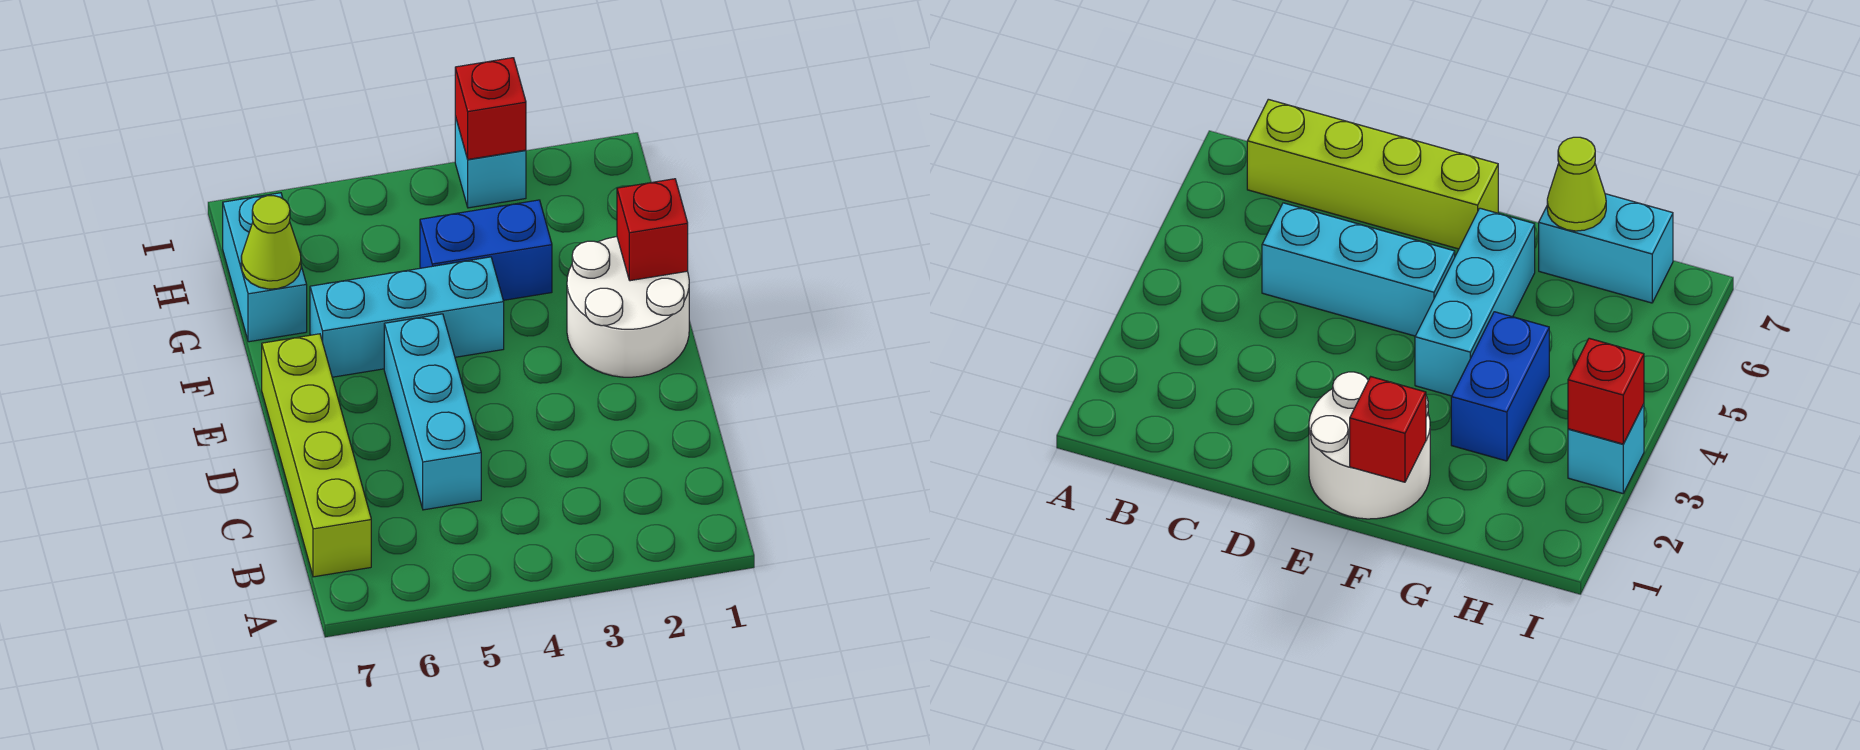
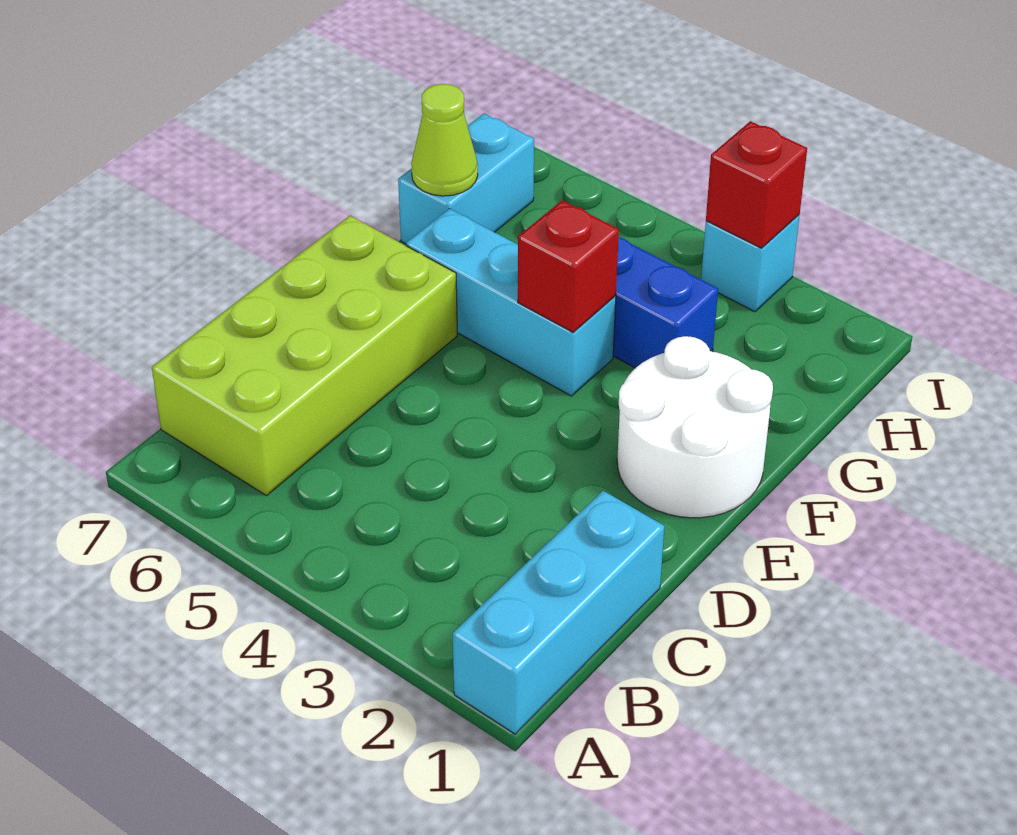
lime brick B7:E7 level 1 -> lime brick B6:E7 level 1
cyan brick C5:E5 level 1 -> cyan brick A1:C1 level 1
red brick F1 level 2 -> red brick F4 level 2

